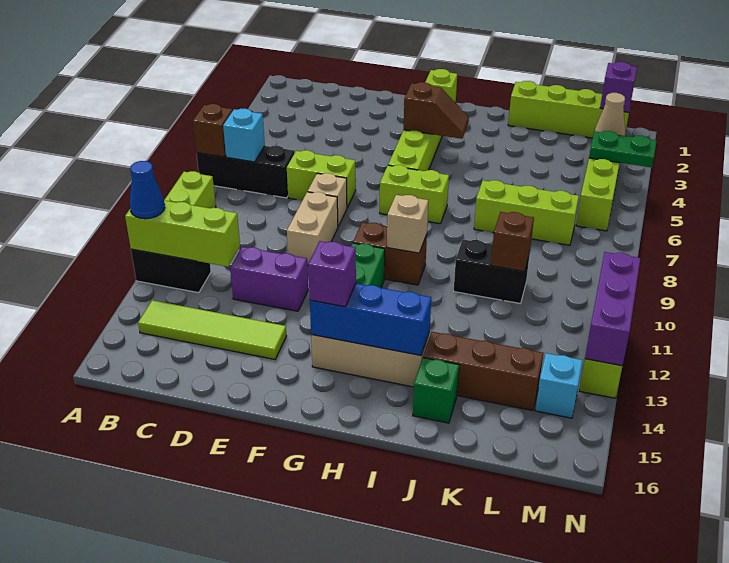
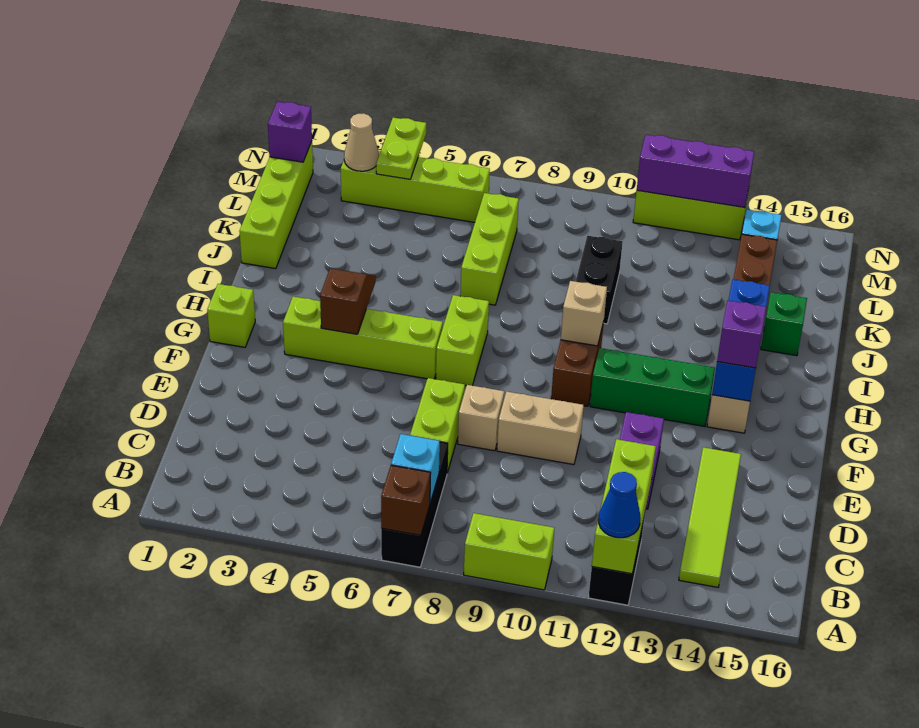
brown brick K10 level 2 -> none
green plate M4:N4 level 2 -> lime plate M4:N4 level 2

